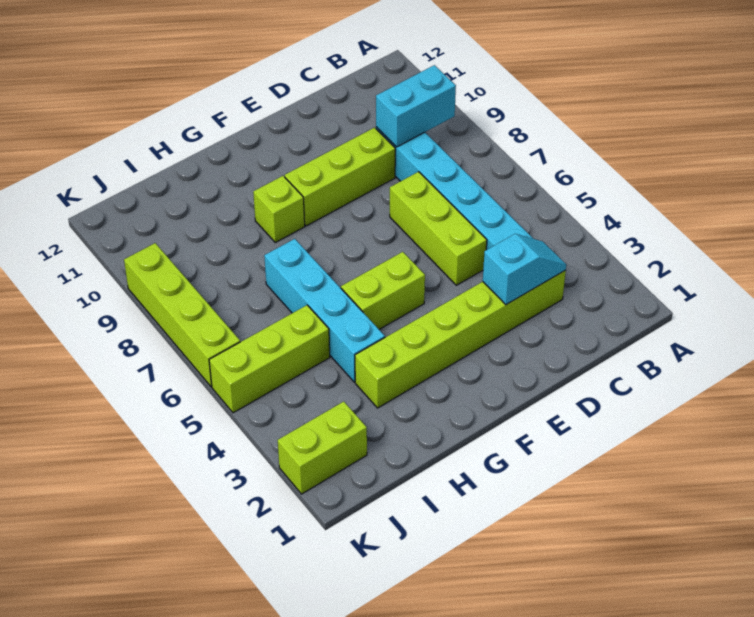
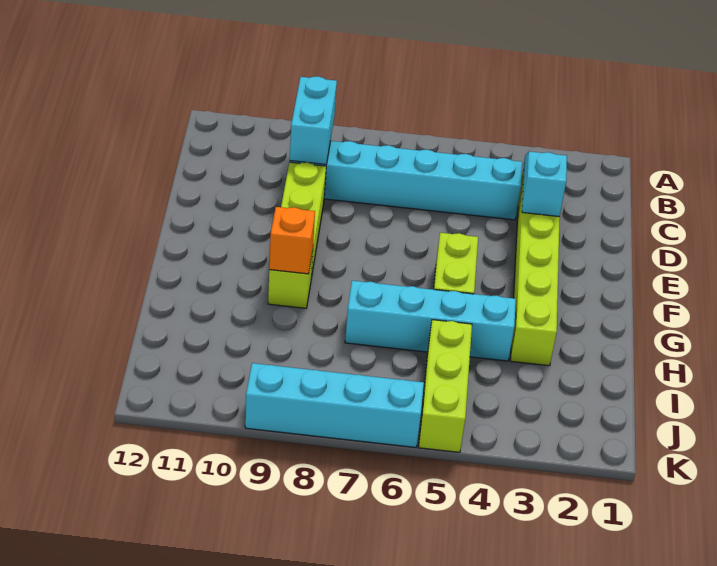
lime brick D5:D7 level 1 -> none
none -> orange brick G9 level 2
lime brick J2:K2 level 1 -> none
lime brick K6:K9 level 1 -> cyan brick K6:K9 level 1

